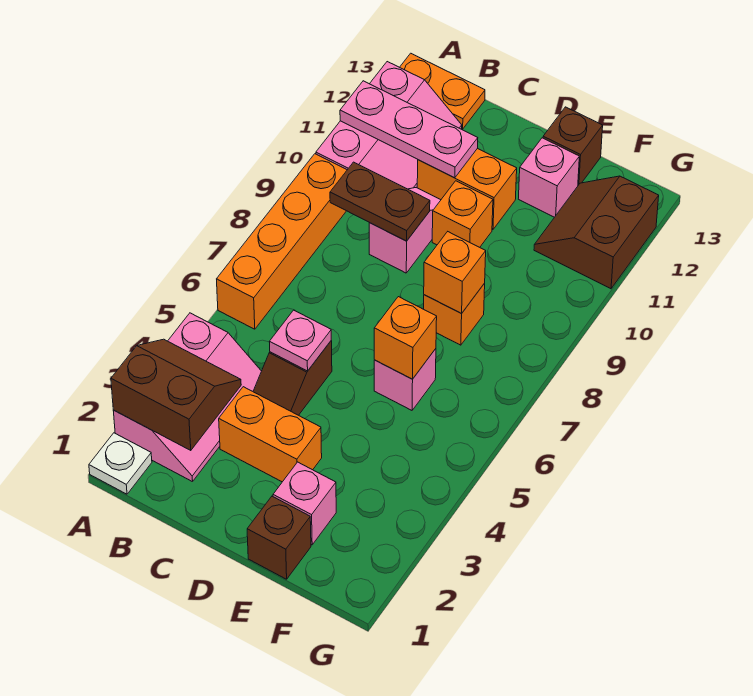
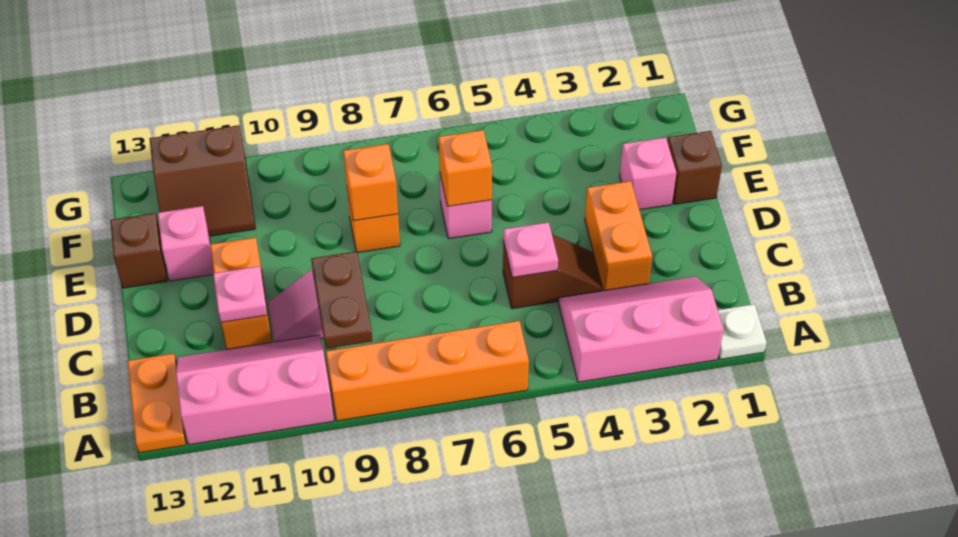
brown slope A2:B3 level 2 top 2 -> none
pink plate A11:C11 level 2 -> pink plate C11 level 2
orange brick D10 level 1 -> none

